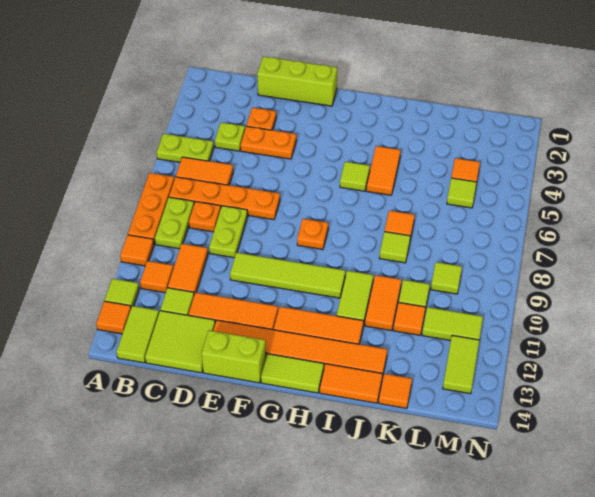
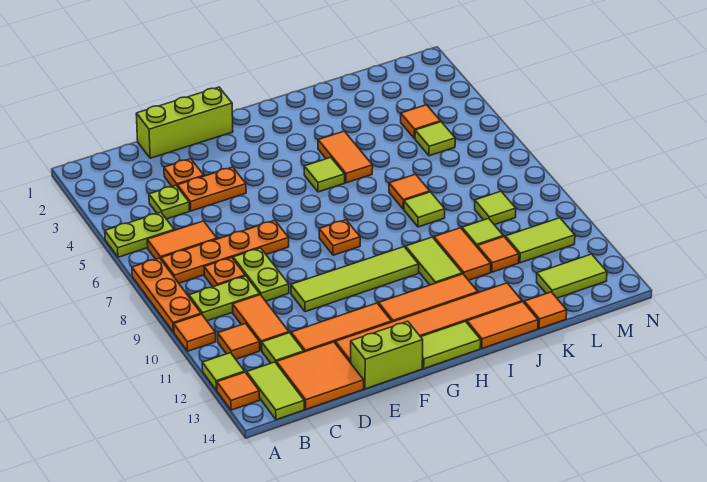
lime plate B8:B9 level 1 -> lime plate B9:C9 level 1
lime tile C13:D14 level 1 -> orange tile C13:D14 level 1
lime tile M12:M13 level 1 -> lime tile L13:M13 level 1

